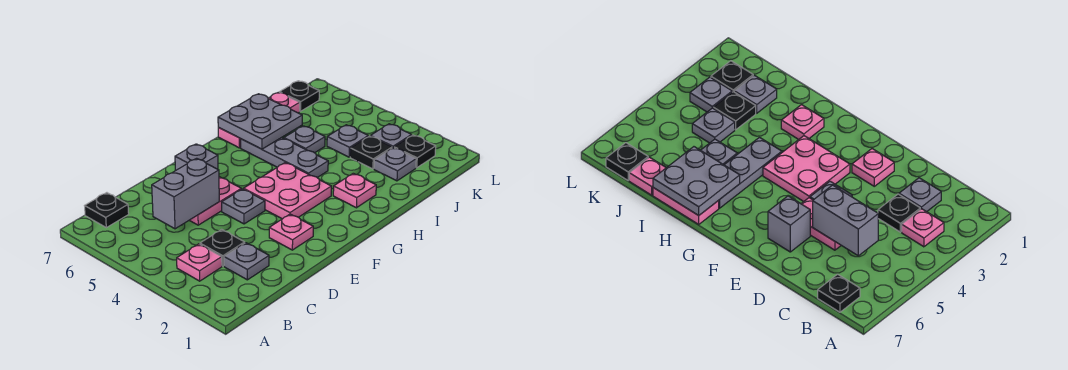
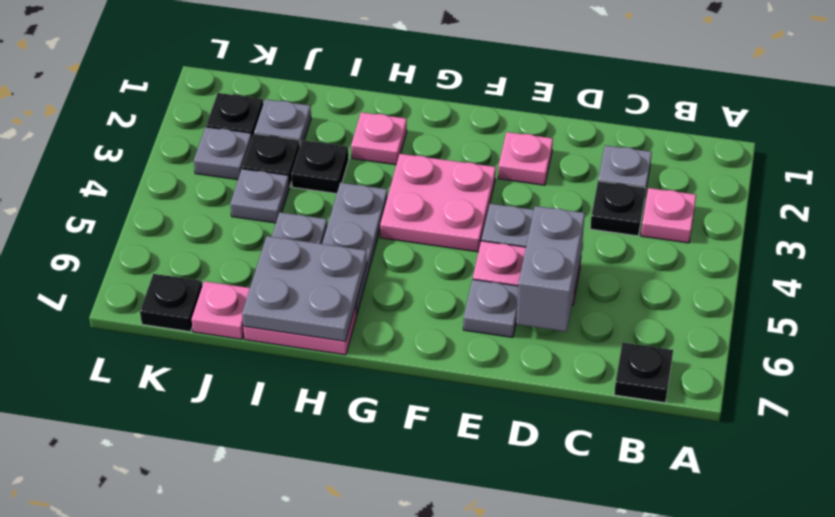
grey brick C5:D5 level 2 -> grey brick D5:D6 level 2
grey brick E6 level 1 -> grey plate E6 level 1
none -> black plate I3 level 1

